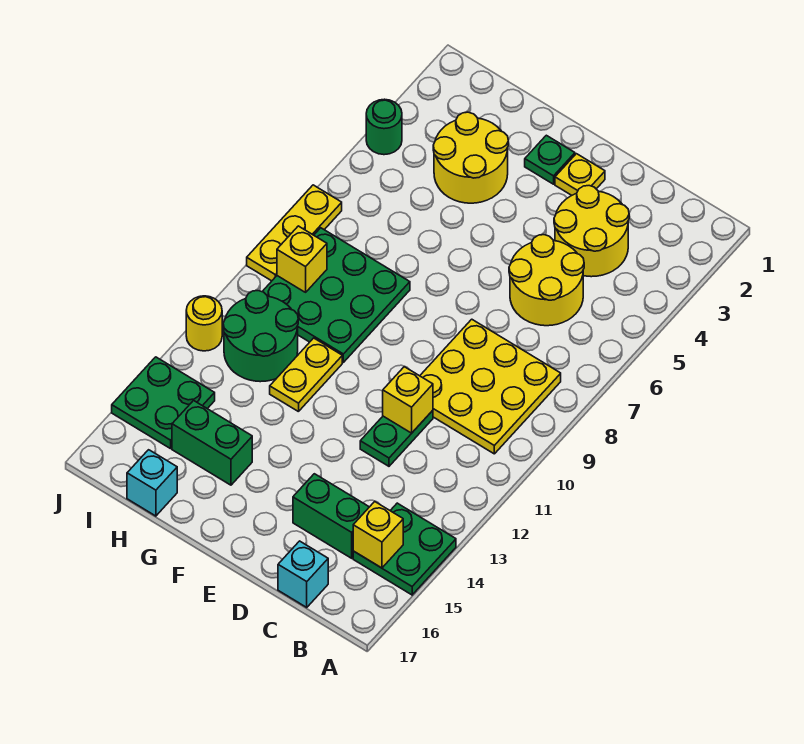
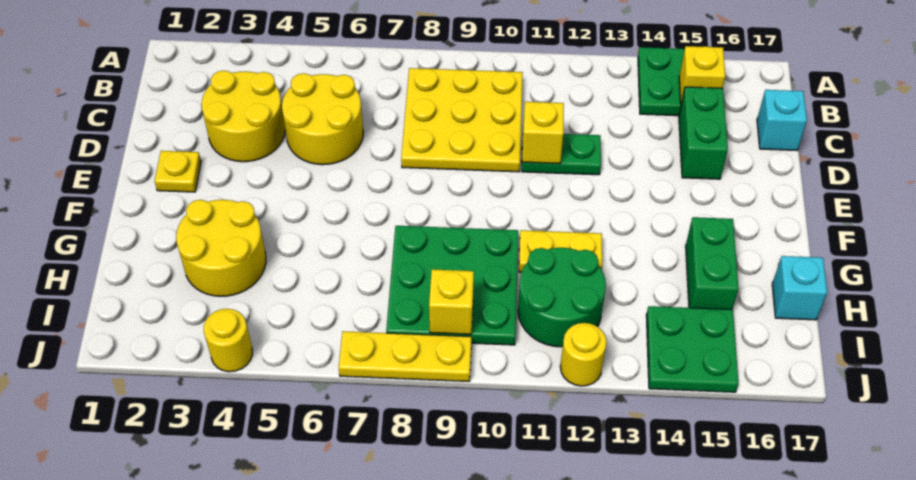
green plate F2 level 1 -> none
green round brick J4 level 1 -> yellow round brick J4 level 1

